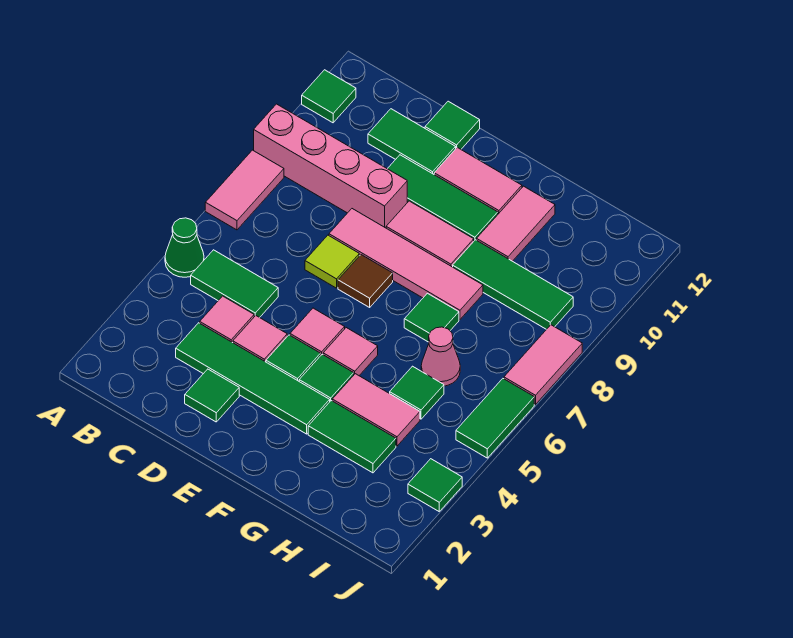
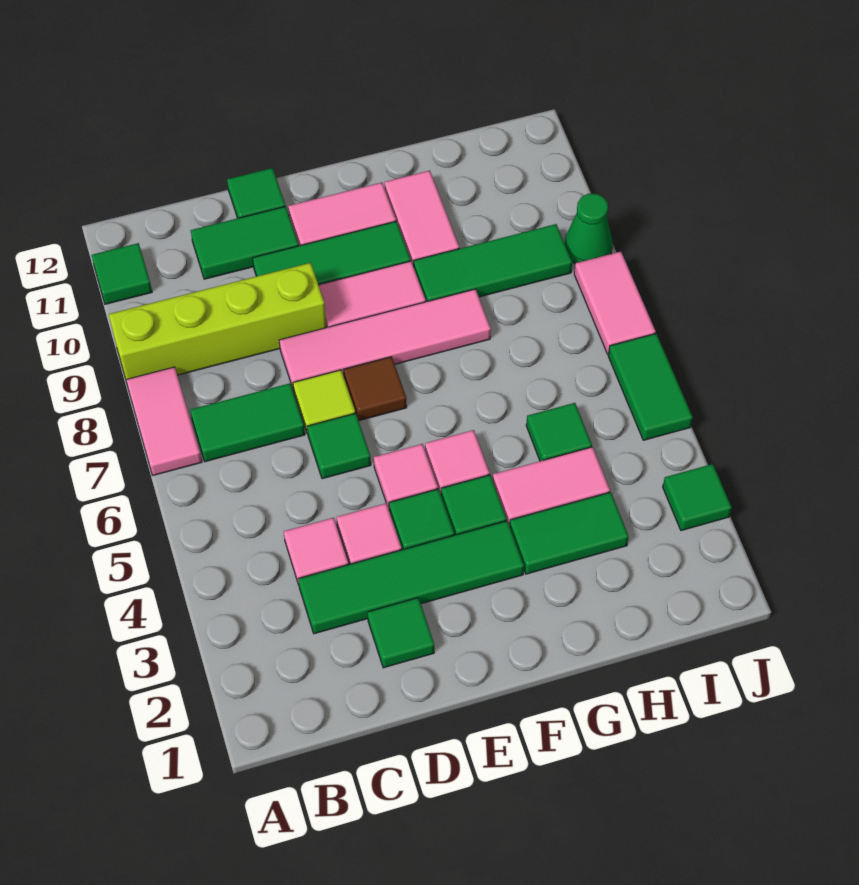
green cone A5 level 1 -> green cone J9 level 1
pink brick A9:D9 level 1 -> lime brick A9:D9 level 1
green tile B5:C5 level 1 -> green tile B7:C7 level 1
green tile G7 level 1 -> green tile D6 level 1
pink cone H6 level 1 -> none

